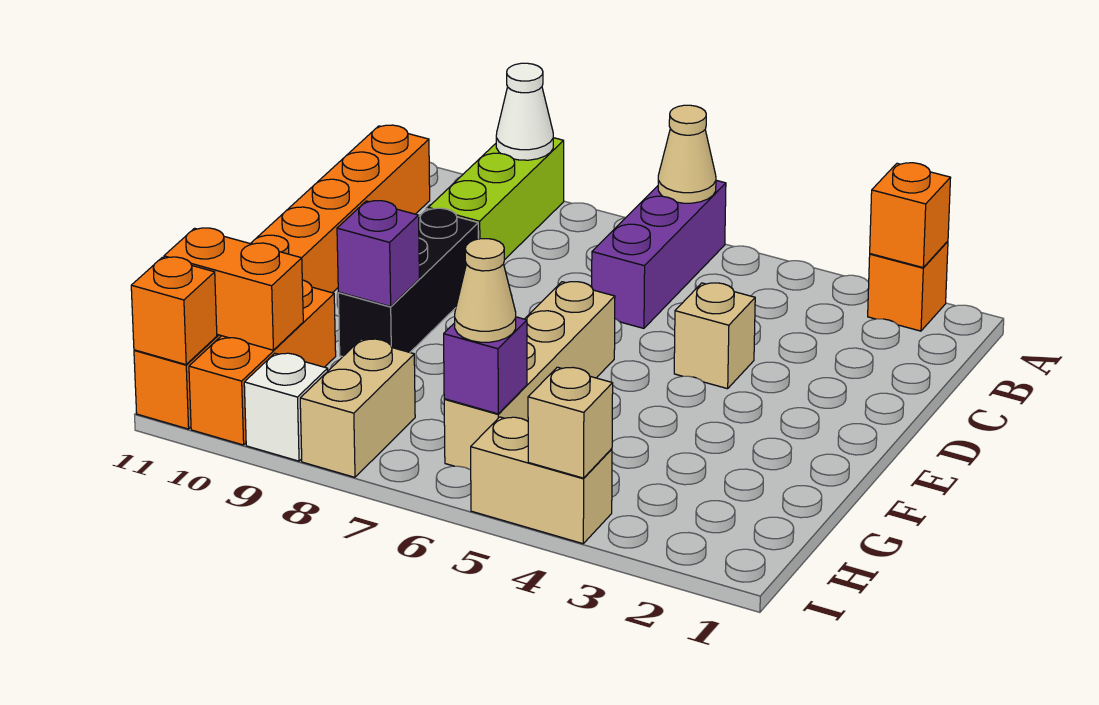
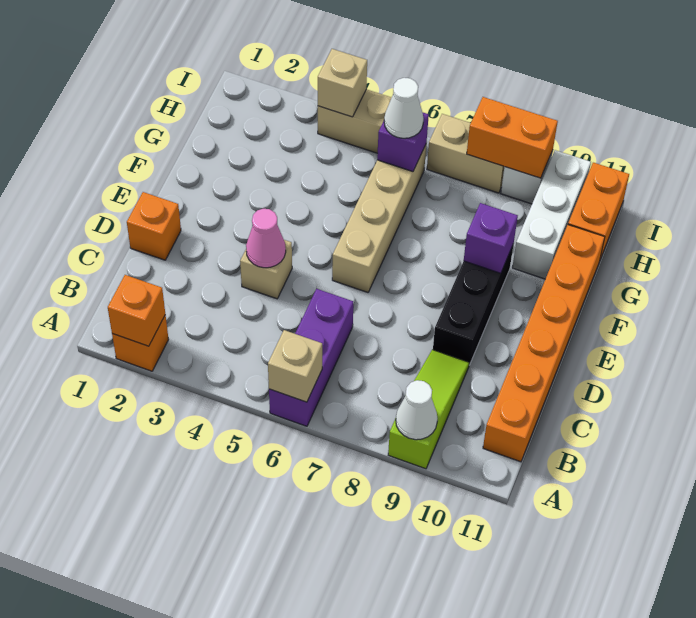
tan cone A6 level 2 -> tan brick A6 level 2
lime brick A9:C9 level 1 -> lime slope A9:C9 level 1 top A
none -> pink cone D4 level 2
orange brick G10:I10 level 1 -> white brick G10:I10 level 1
tan cone H6 level 3 -> white cone H6 level 3
tan brick H8:I8 level 1 -> tan brick I7:I8 level 1
orange brick H10:H11 level 2 -> orange brick I8:I9 level 2
orange brick I11 level 2 -> orange brick D1 level 1

